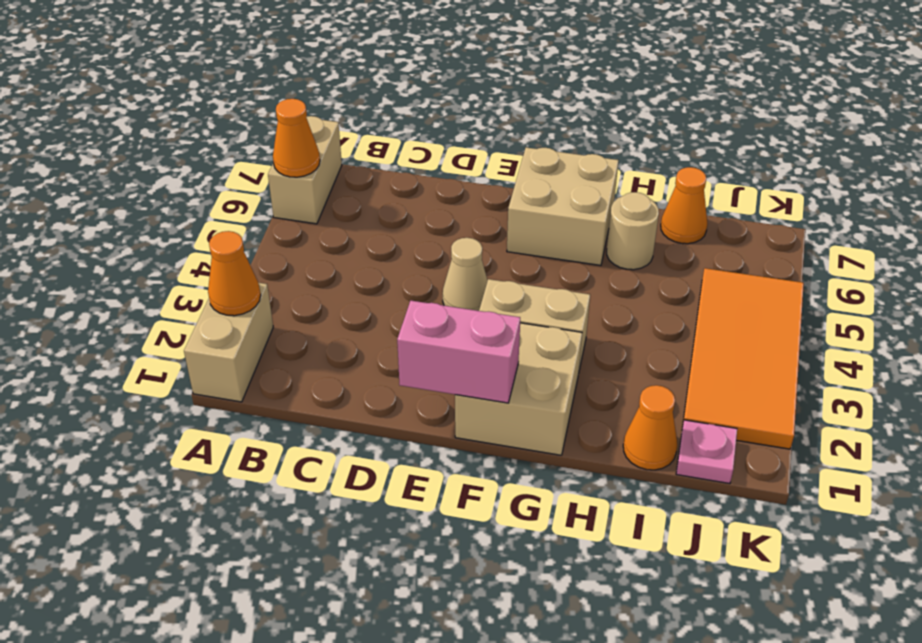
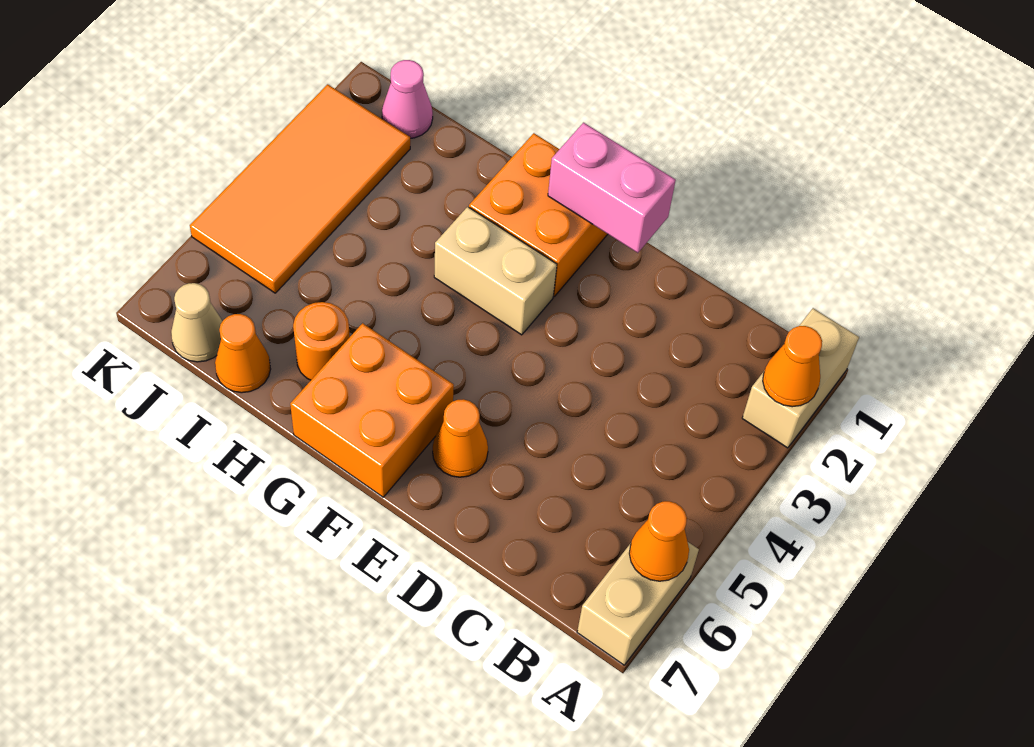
tan cone E4 level 1 -> tan cone J7 level 1
tan brick F1:G2 level 1 -> orange brick F1:G2 level 1
tan brick F6:G7 level 1 -> orange brick F6:G7 level 1
tan round brick H6 level 1 -> orange round brick H6 level 1
orange cone I1 level 1 -> orange cone E6 level 1
pink plate J1 level 1 -> pink cone J1 level 1

